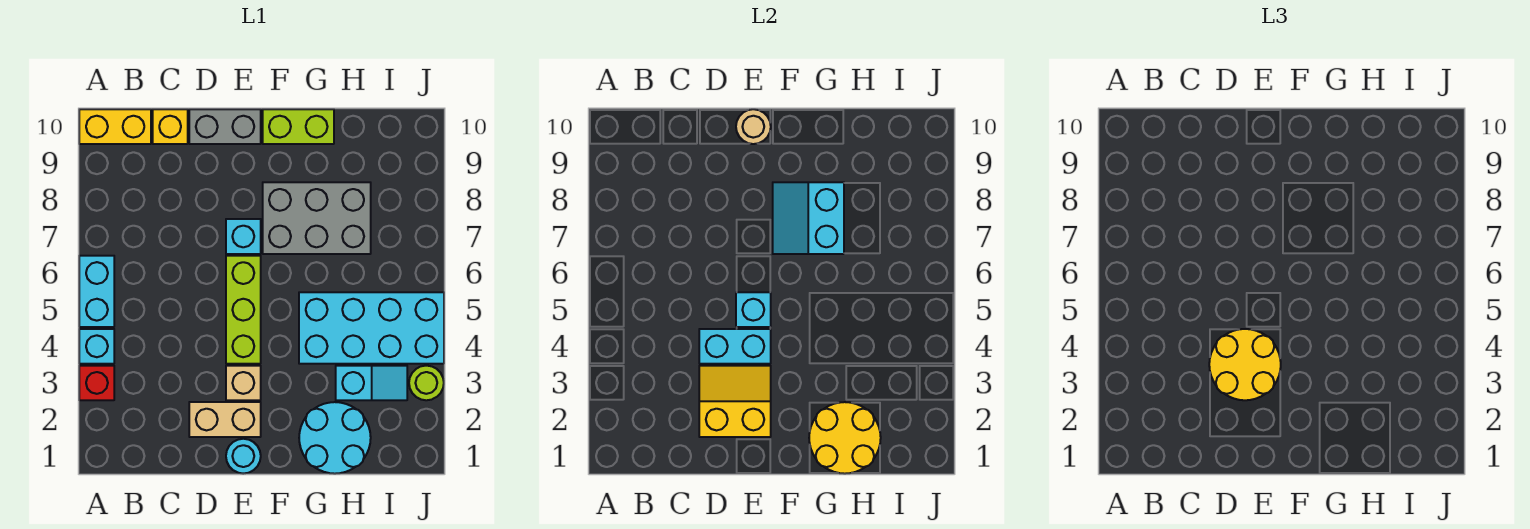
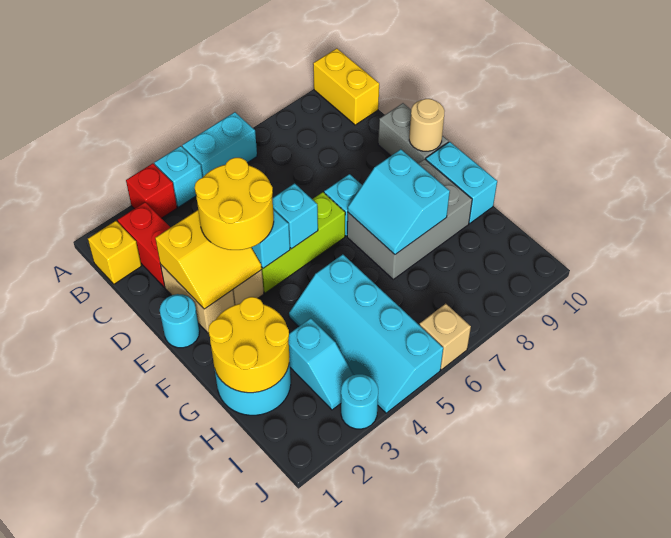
none -> red brick B2:C2 level 1
yellow brick C10 level 1 -> yellow brick B1 level 1
yellow slope D2:E3 level 2 top 2 -> yellow slope D2:E3 level 2 top D
grey brick F7:H8 level 1 -> grey brick F7:G9 level 1
cyan slope F7:G8 level 2 top G -> cyan slope F7:G8 level 2 top 8
lime brick F10:G10 level 1 -> cyan brick F10:G10 level 1
cyan brick G4:J5 level 1 -> cyan slope G4:J5 level 1 top 5
lime round brick J3 level 1 -> cyan round brick J3 level 1
none -> tan brick J6 level 1

